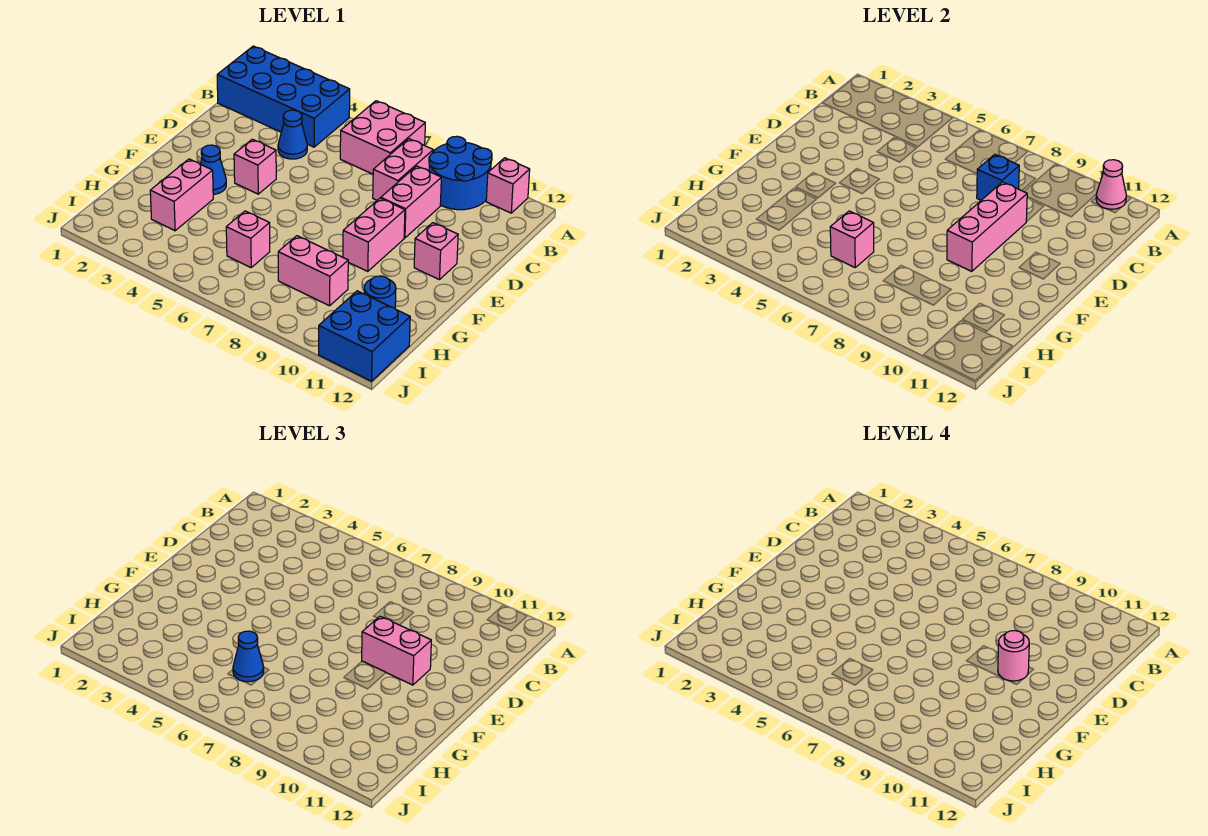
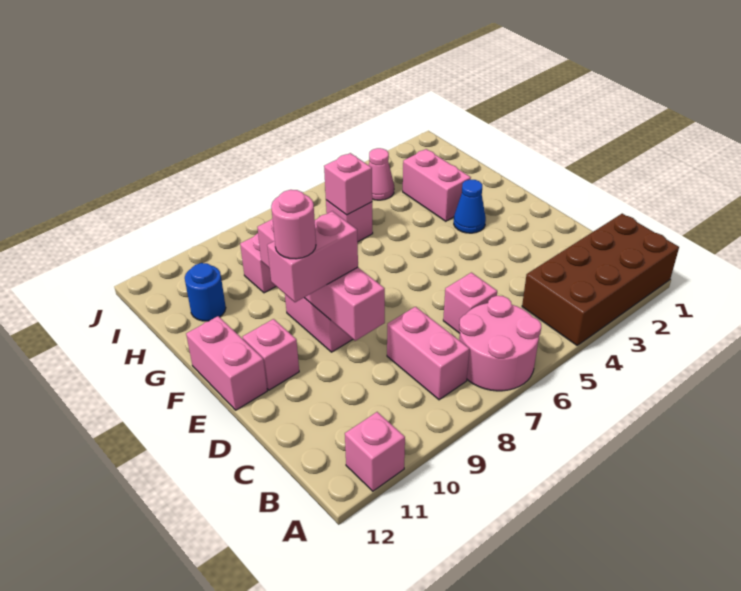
blue brick A1:B4 level 1 -> brown brick A1:B4 level 1
pink brick A6:B7 level 1 -> pink round brick A6:B7 level 1
blue round brick A9:B10 level 1 -> none
pink cone A11 level 2 -> pink cone I4 level 1
blue cone C4 level 1 -> none
blue brick C8 level 2 -> none
pink brick C9:D9 level 1 -> pink brick E12:F12 level 1
pink brick D9:F9 level 2 -> pink brick D9:G9 level 2
pink brick E4 level 1 -> pink brick C6 level 1
blue cone H6 level 3 -> none
blue brick I11:J12 level 1 -> none

